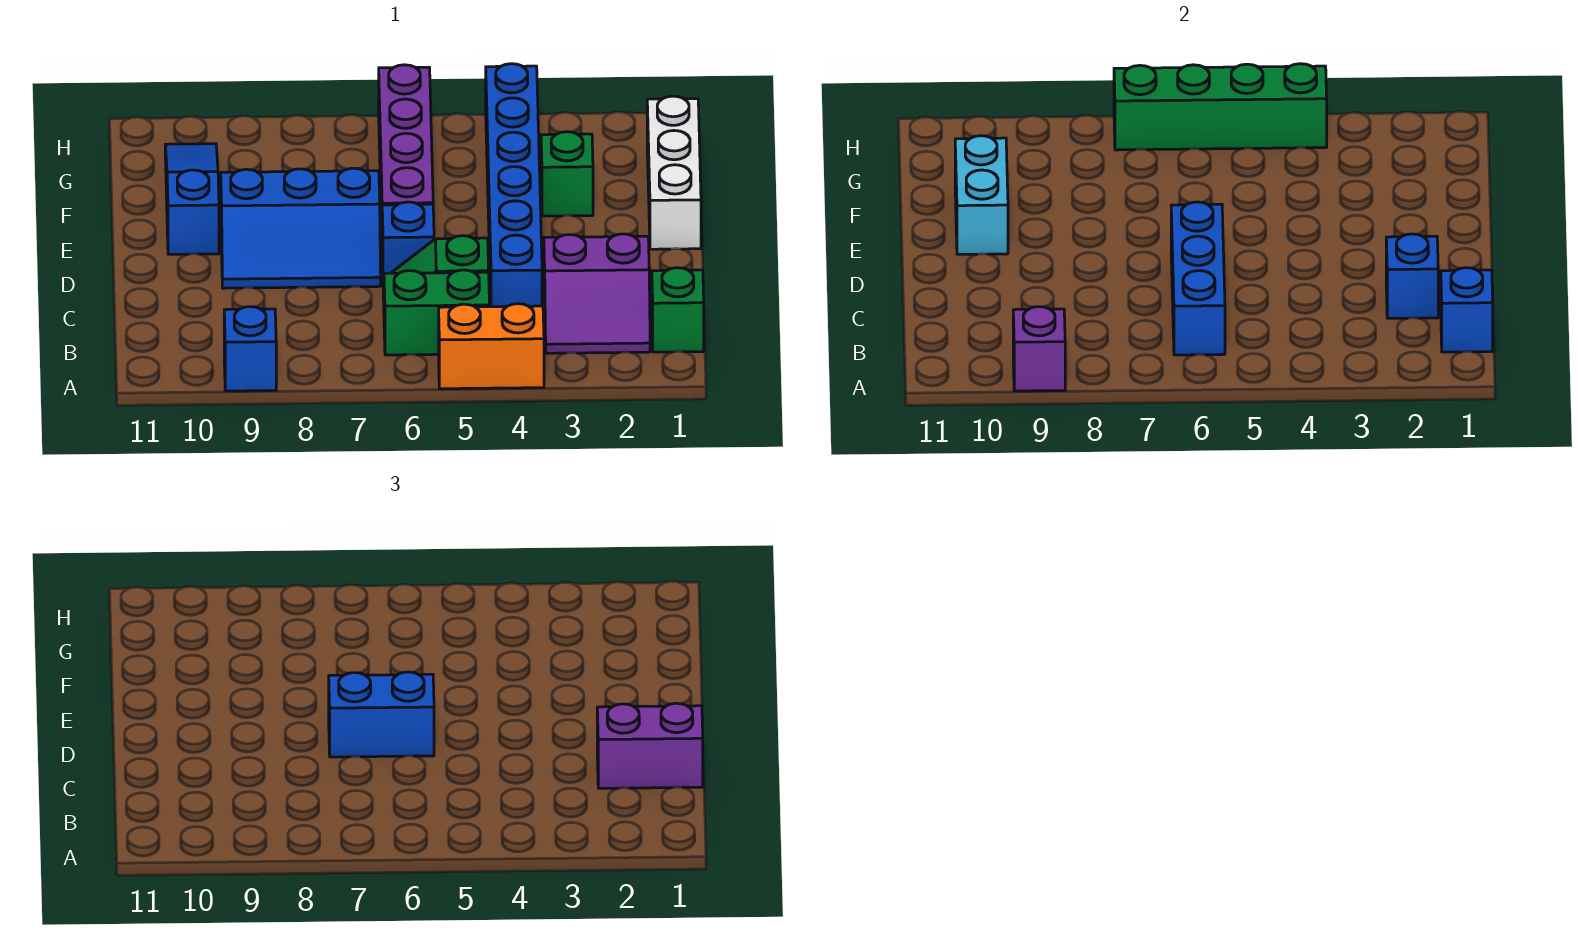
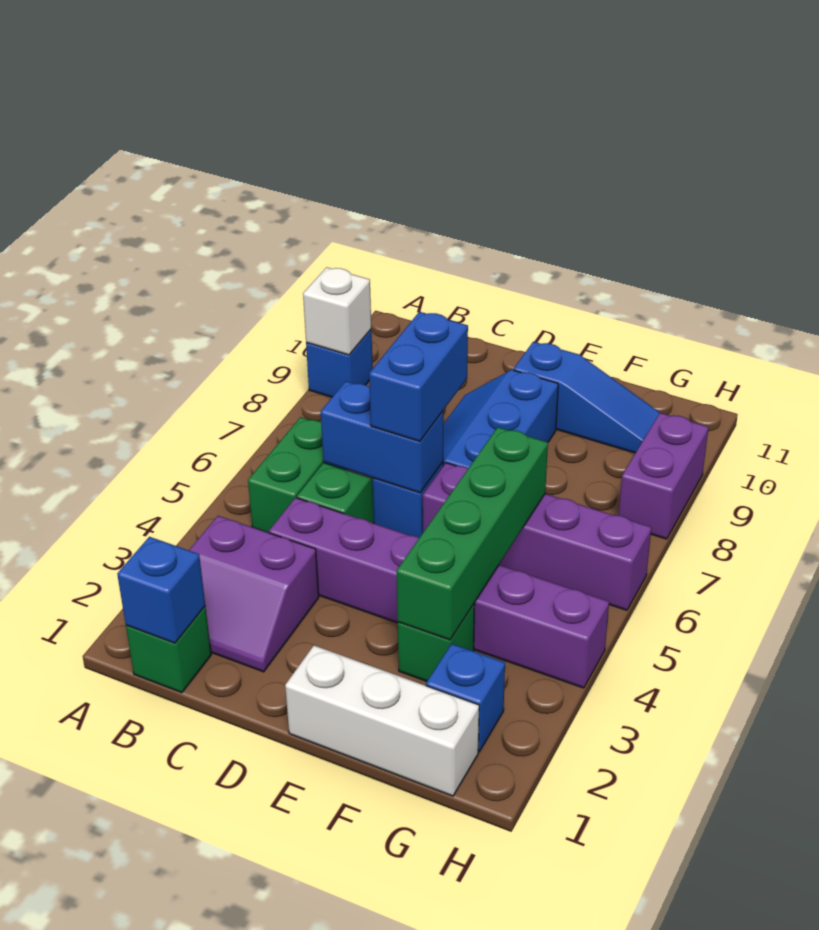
orange brick A4:A5 level 1 -> none
purple brick A9 level 2 -> white brick A9 level 2
purple slope B2:C3 level 1 top C -> purple slope B2:C3 level 1 top 3
blue brick B6:D6 level 2 -> blue brick C6:D6 level 2
purple brick C1:C2 level 3 -> purple brick H8:H9 level 1
blue brick C2 level 2 -> blue brick G2 level 1
blue brick C4:H4 level 1 -> purple brick C4:H4 level 1
cyan brick E10:F10 level 2 -> none
green brick H4:H7 level 2 -> green brick F3:F6 level 2

